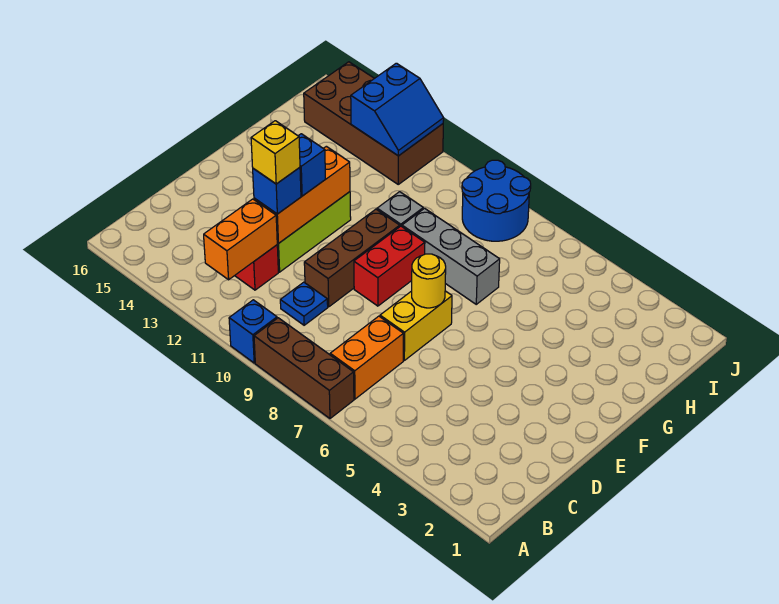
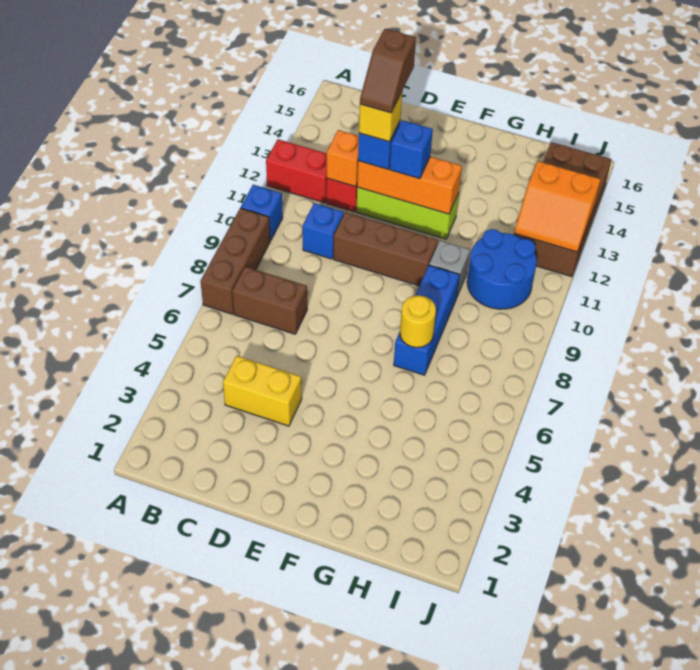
orange brick B7:C7 level 1 -> brown brick B7:C7 level 1
orange brick B12:C12 level 2 -> orange brick C12 level 2
blue plate C10 level 1 -> blue brick C10 level 1
yellow brick D7:E7 level 1 -> yellow brick C4:D4 level 1
none -> brown slope D12:D13 level 5 top 13
yellow round brick E7 level 2 -> yellow round brick G7 level 2
red brick E9:F9 level 1 -> red brick A12:B12 level 1
grey brick G7:G9 level 1 -> blue brick G7:G9 level 1
blue round brick I8:J9 level 1 -> blue round brick H10:I11 level 1
blue slope I12:J13 level 2 top 13 -> orange slope I12:J13 level 2 top 13

